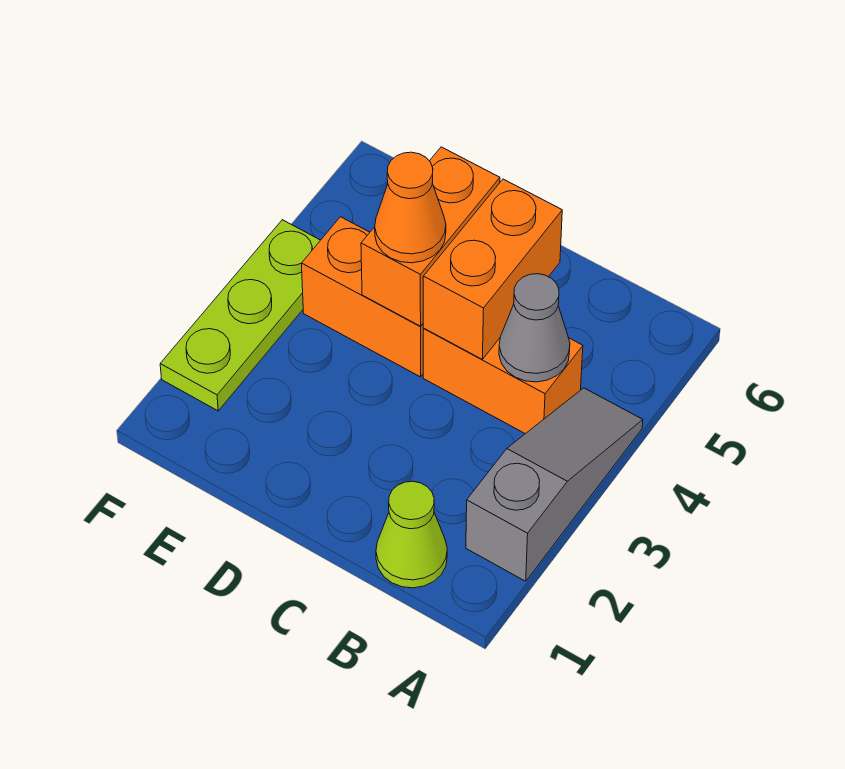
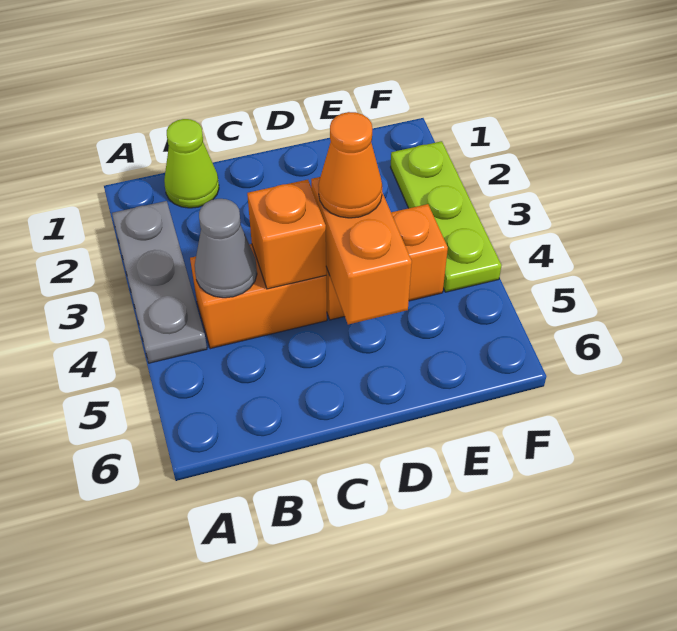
grey slope A2:A4 level 1 top 2 -> grey plate A2:A4 level 1
orange brick C4:C5 level 2 -> orange brick C4 level 2

